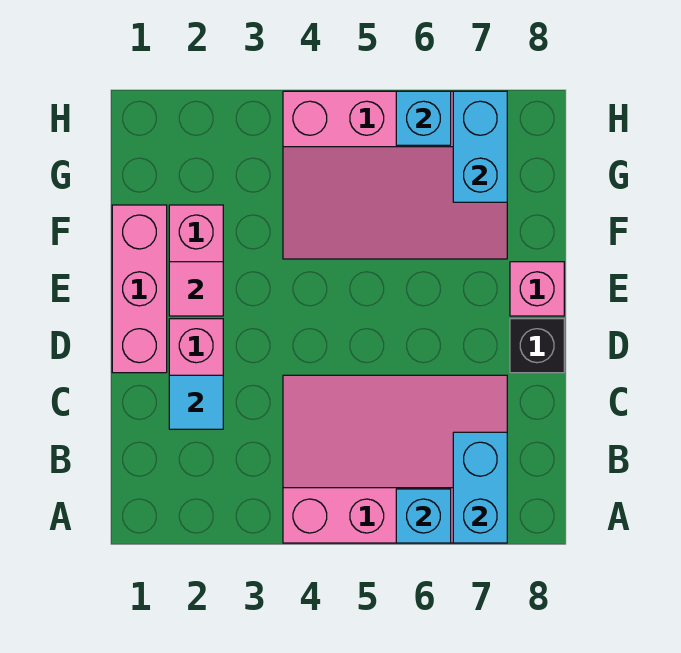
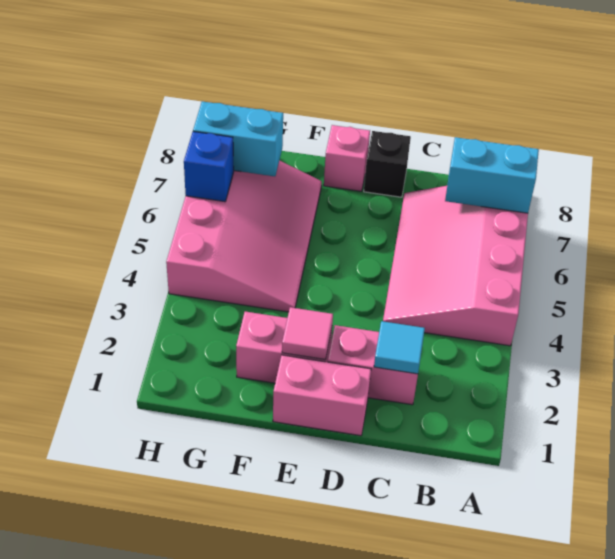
cyan brick A6 level 2 -> none
pink brick D1:F1 level 1 -> pink brick D1:E1 level 1
cyan brick H6 level 2 -> blue brick H6 level 2

